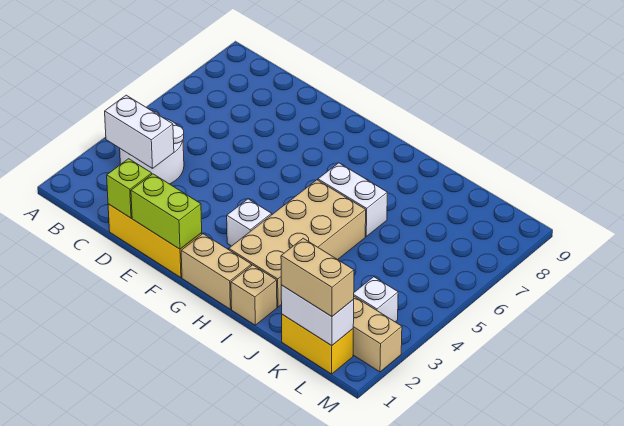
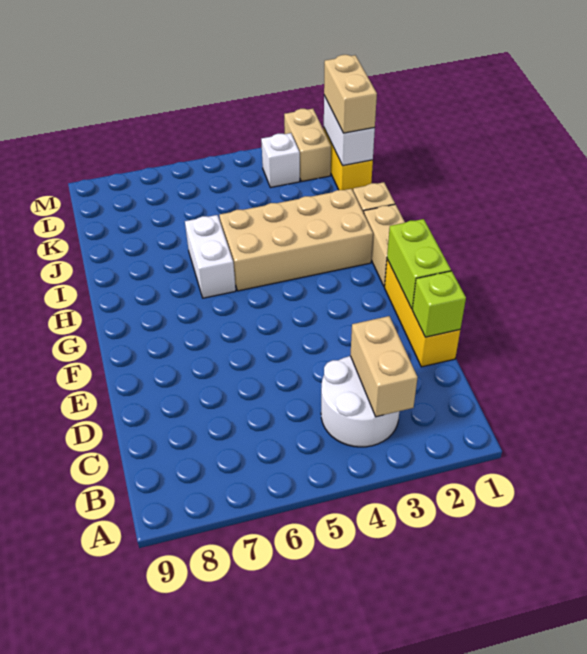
white brick B3:C3 level 2 -> tan brick B3:C3 level 2
white brick G3 level 1 -> none

